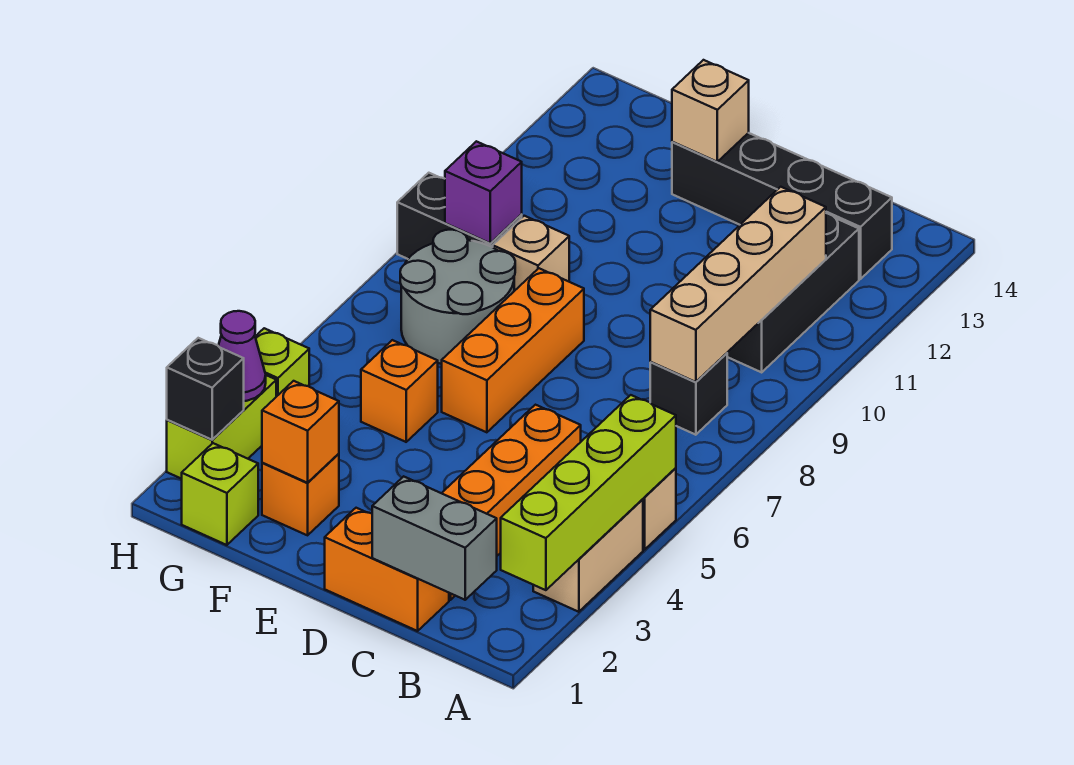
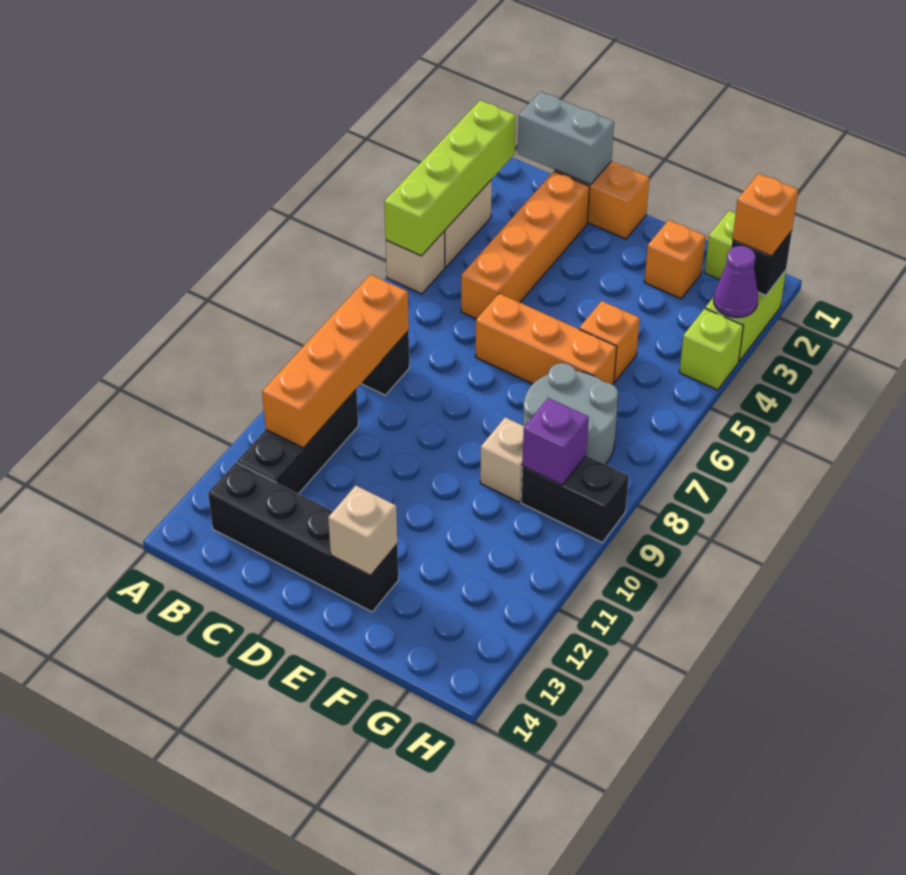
tan brick B8:B11 level 2 -> orange brick B8:B11 level 2
orange brick E6:E8 level 1 -> orange brick D6:F6 level 1
orange brick F2 level 2 -> orange brick H2 level 3

